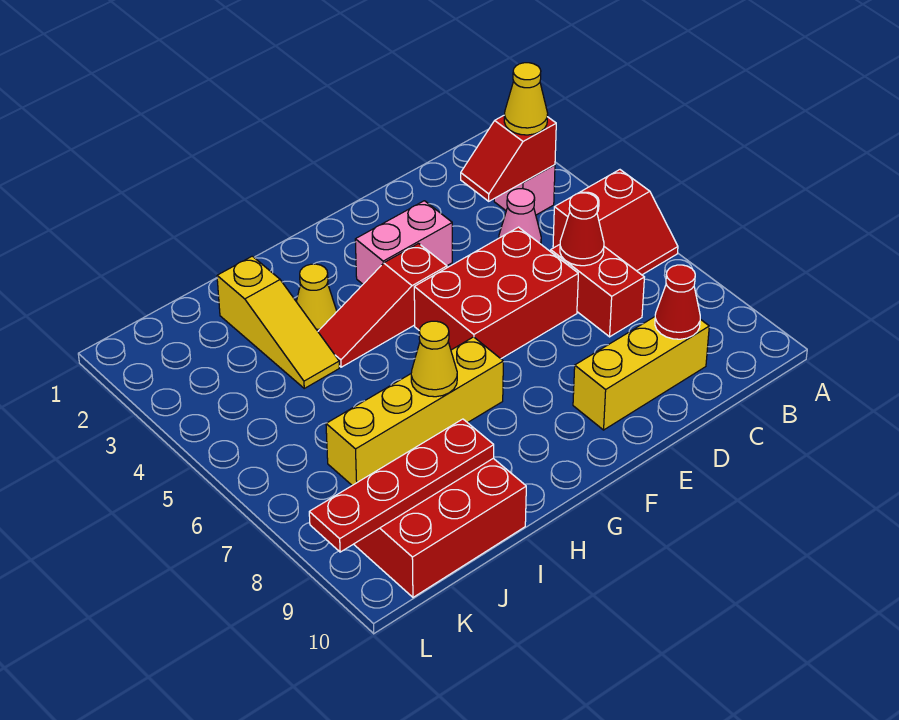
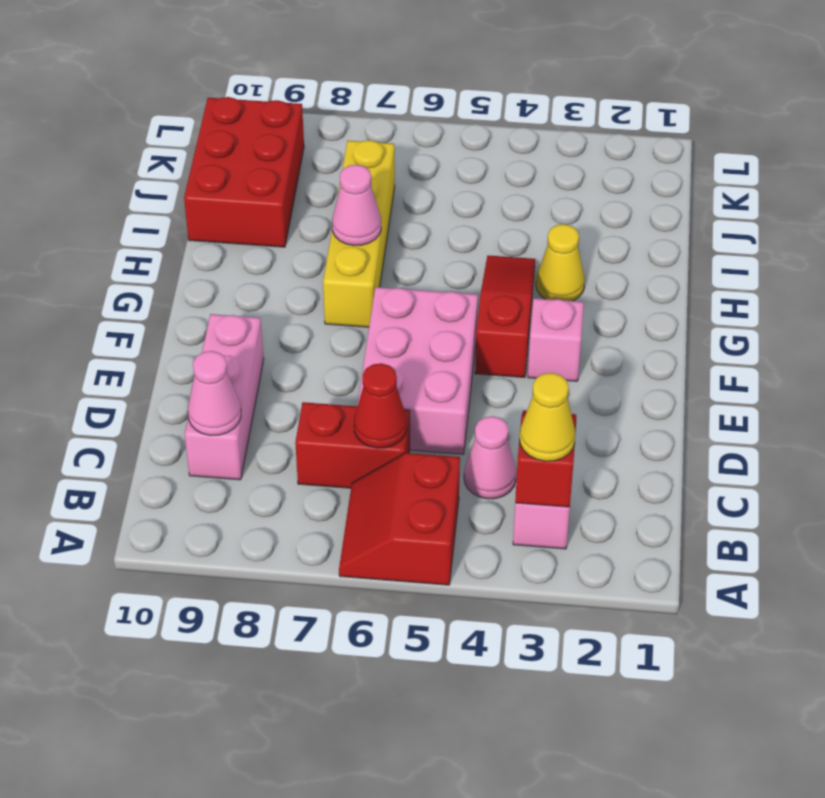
yellow brick C9:E9 level 1 -> pink brick C9:E9 level 1
red cone C9 level 2 -> pink cone C9 level 2
red brick D5:F6 level 1 -> pink brick D5:F6 level 1
pink brick E3:F3 level 1 -> pink brick F3 level 1
yellow cone H7 level 2 -> pink cone H7 level 2
yellow slope I2:I4 level 1 top 2 -> none
red plate I9:L9 level 2 -> none

